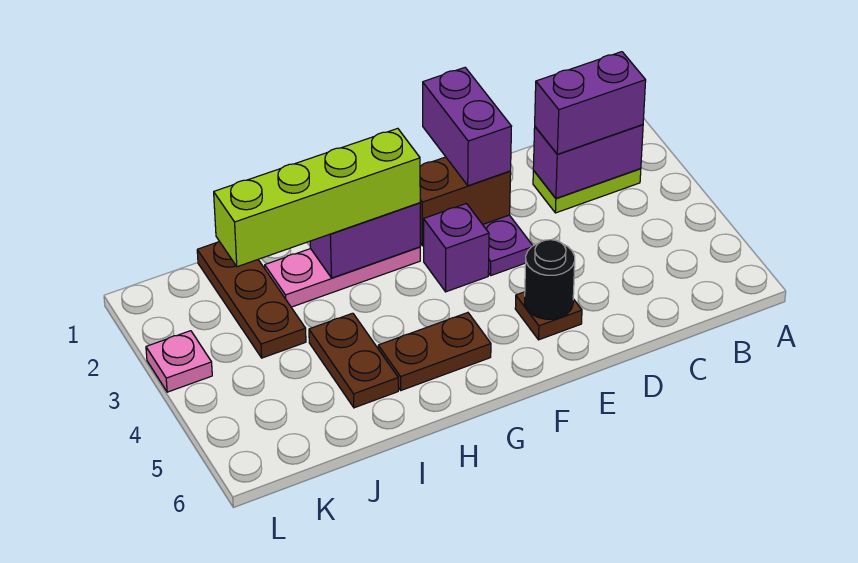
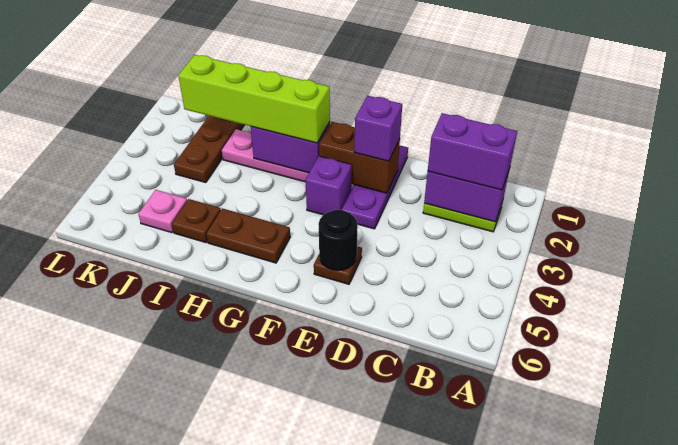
purple brick E1:E2 level 3 -> purple brick E2 level 3
brown plate I4:I5 level 1 -> brown plate I5 level 1
pink plate L3 level 1 -> pink plate J5 level 1

